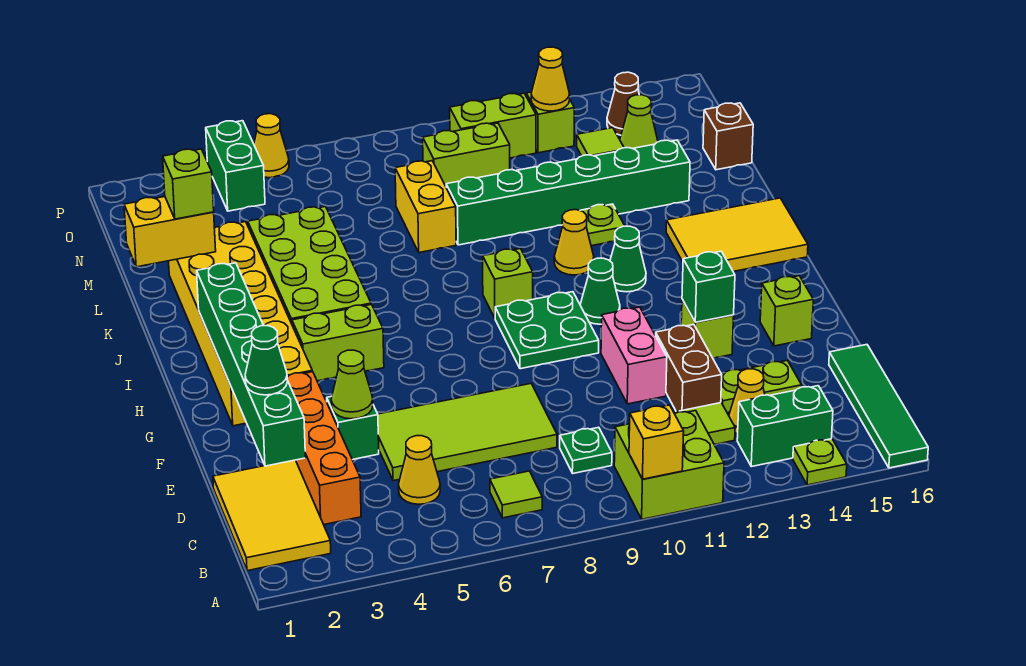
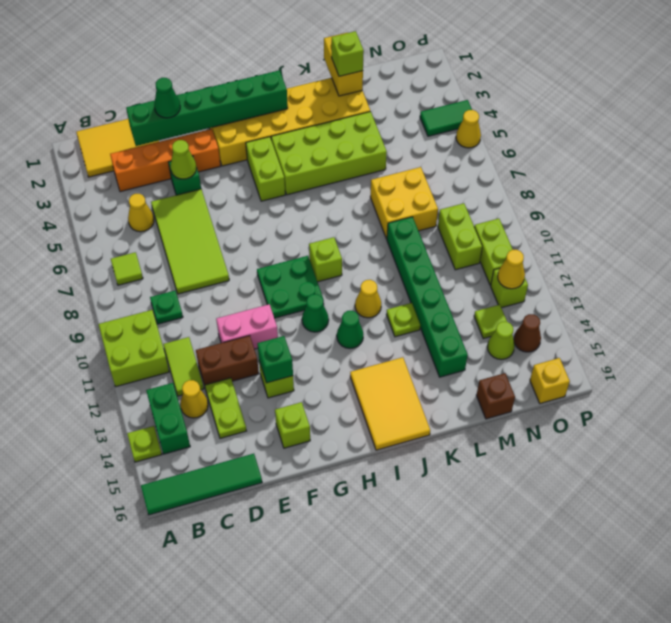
yellow brick A10 level 2 -> yellow brick O16 level 1
yellow brick L8:M8 level 1 -> yellow brick L7:M8 level 1
green brick O4:P4 level 1 -> green tile O4:P4 level 1

